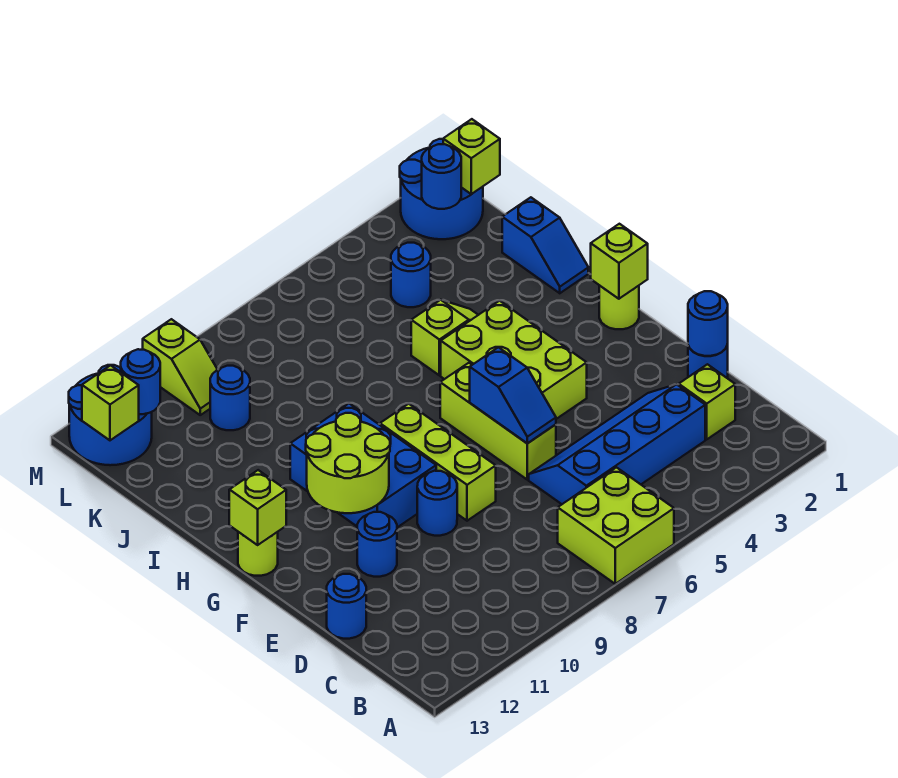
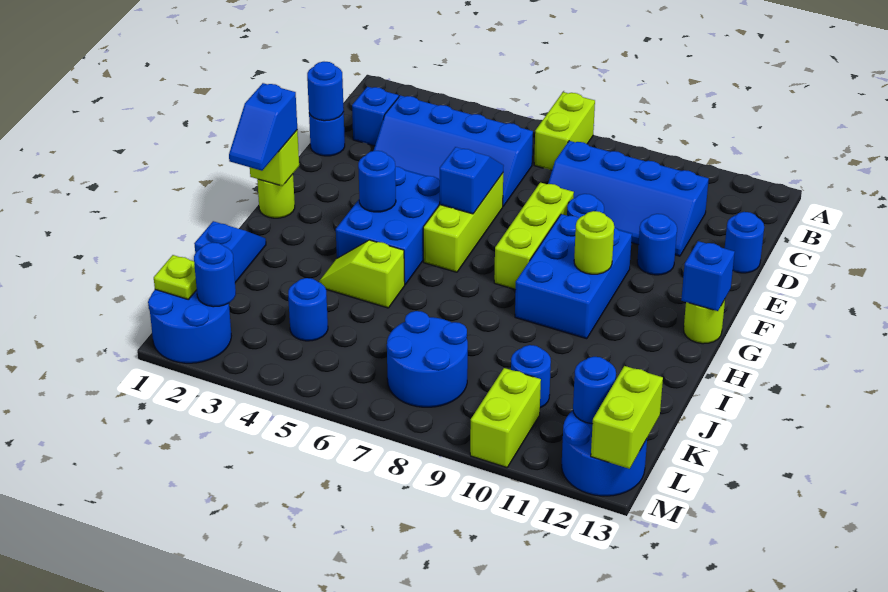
lime brick A6:B7 level 1 -> lime brick A7:B7 level 1
lime brick C2 level 1 -> blue brick C2 level 1
none -> blue slope C8:D11 level 1 top C
lime brick F4:H5 level 1 -> blue brick F4:H5 level 1
lime round brick F10:G11 level 2 -> lime round brick G10 level 2
none -> blue slope G1:H1 level 3 top G
none -> blue round brick G4 level 2
lime brick G13 level 2 -> blue brick G13 level 2
none -> blue round brick K7:L8 level 1
lime brick L1 level 2 -> lime plate L1 level 2
lime slope L10:M10 level 1 top M -> lime brick L10:M10 level 1
lime brick L13 level 2 -> lime brick L13:M13 level 2

